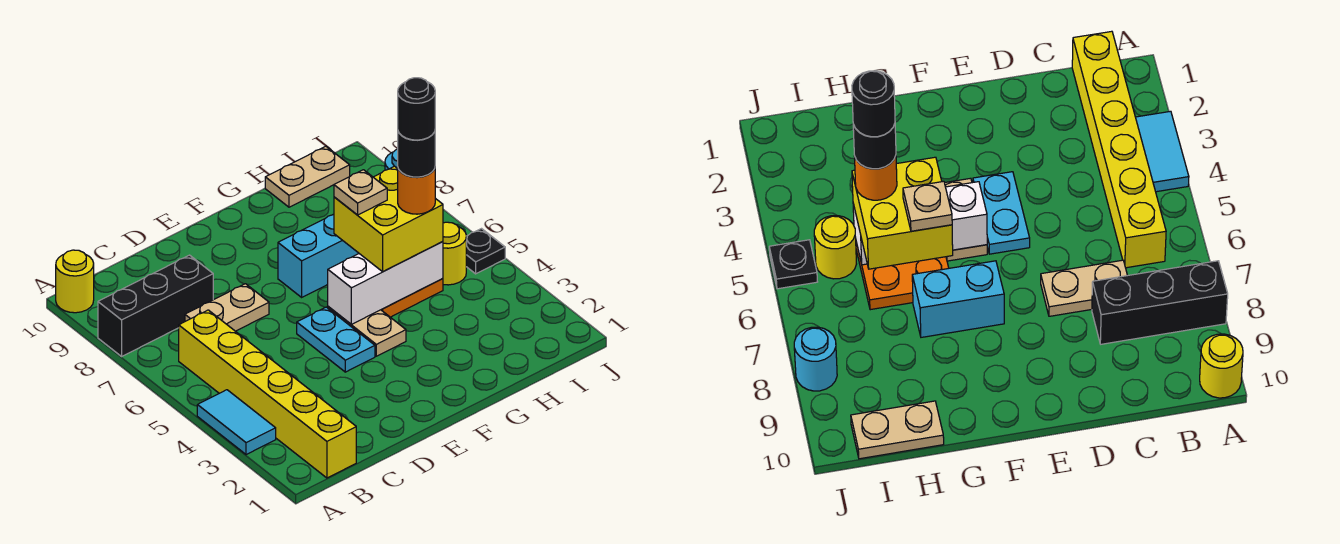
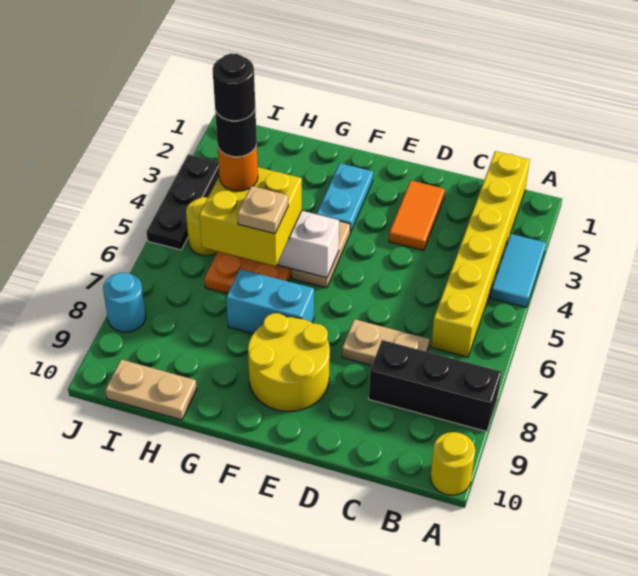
none -> orange tile D2:D3 level 1
cyan plate E4:E5 level 1 -> cyan plate F2:F3 level 1
none -> yellow round brick E8:F9 level 1
black plate J5 level 1 -> black plate J3:J5 level 1

